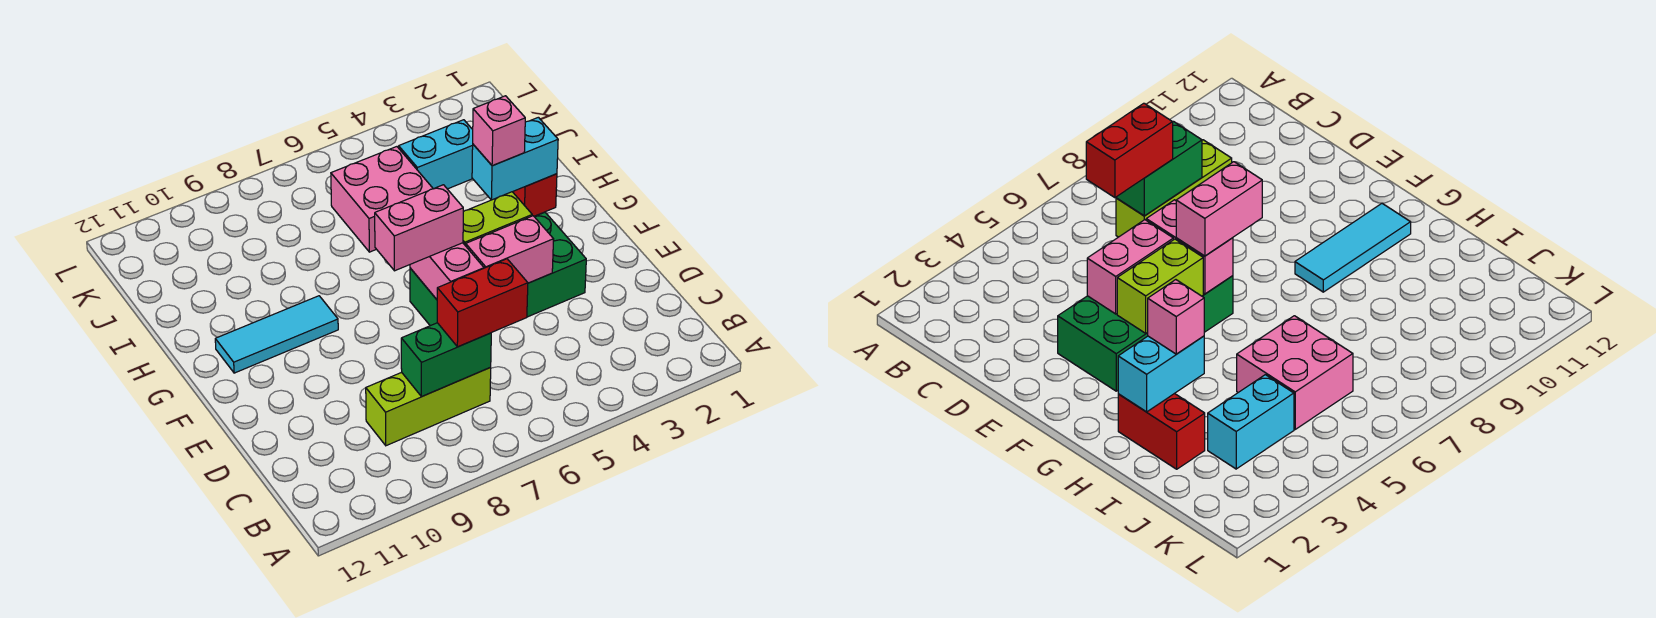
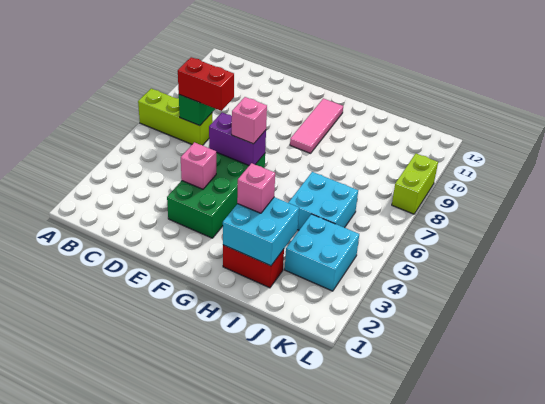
red brick C6:C7 level 3 -> red brick C7:D7 level 3
lime brick C7:C9 level 1 -> lime brick A7:C7 level 1
pink brick E4:E5 level 2 -> pink brick E4 level 2
pink brick E6:F6 level 2 -> purple brick E6:F6 level 2
lime brick F4:F5 level 2 -> lime brick L8:L9 level 1
pink brick F6:F7 level 3 -> pink brick F6 level 3
cyan tile G9:G11 level 1 -> pink tile G9:G11 level 1
cyan brick H2:H3 level 2 -> cyan brick H2:I3 level 2
pink brick I5:J6 level 1 -> cyan brick I5:J6 level 1
cyan brick J3:J4 level 1 -> cyan brick J3:K4 level 1

